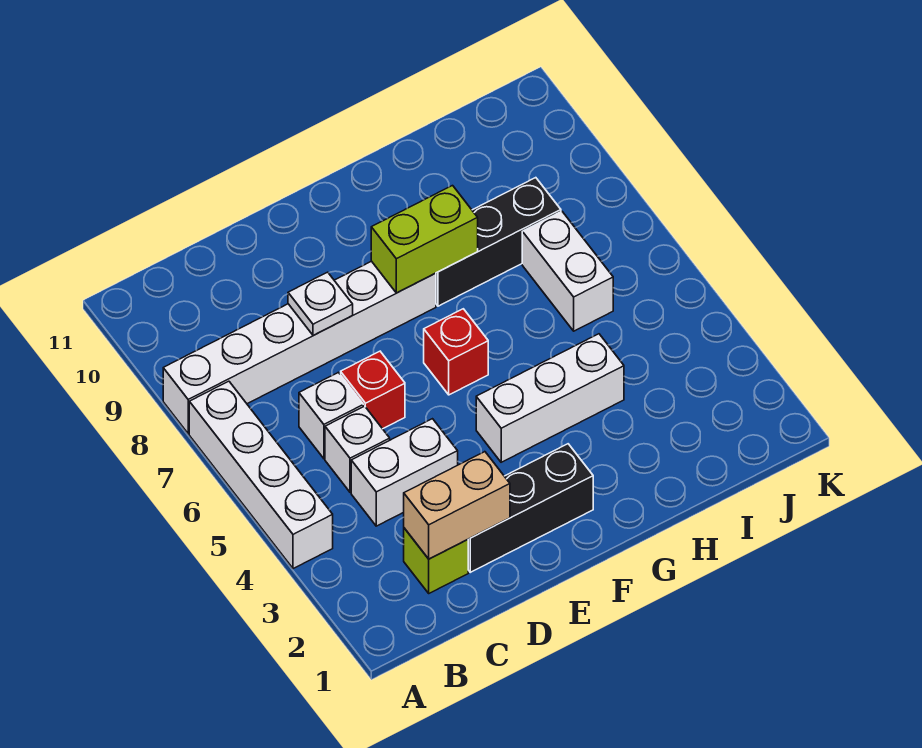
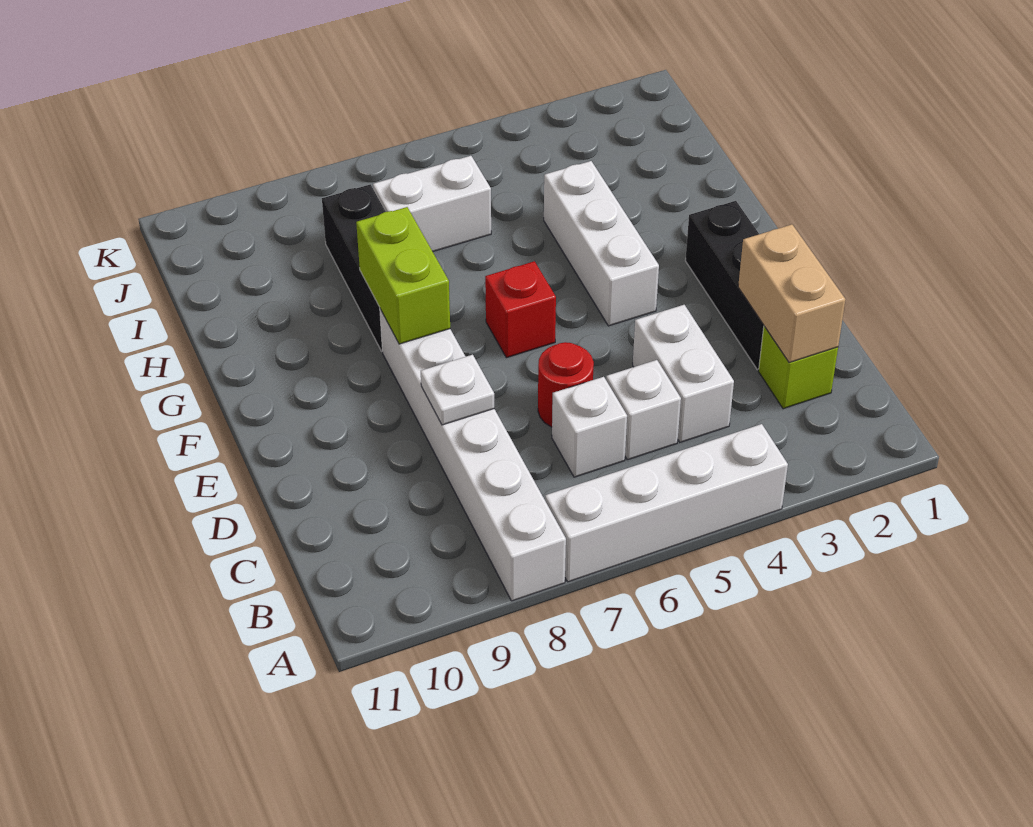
red brick D6 level 1 -> red round brick D6 level 1

